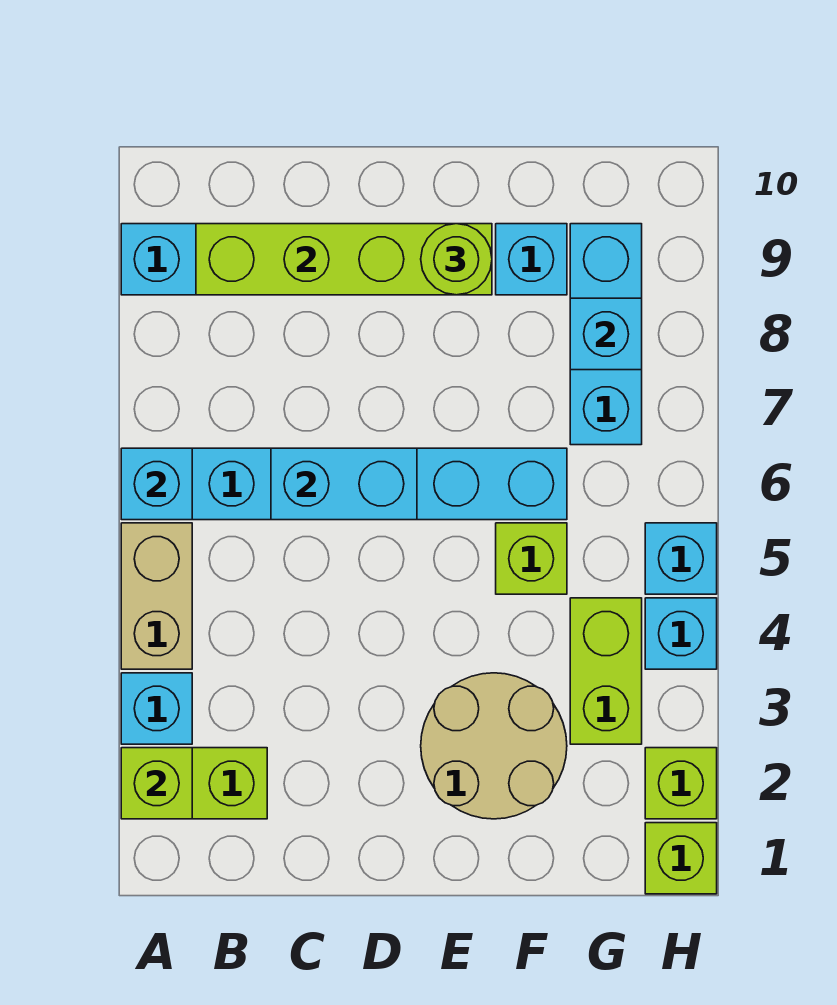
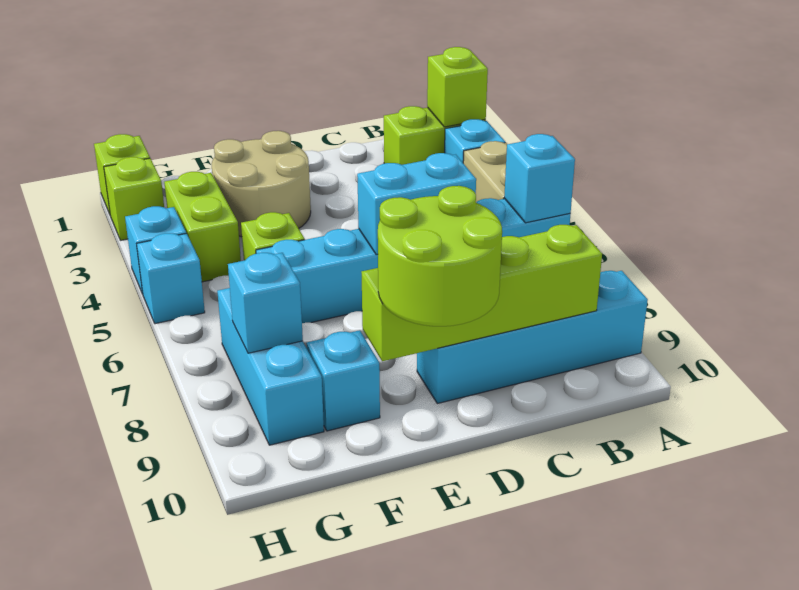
lime round brick E9 level 3 -> lime round brick D9:E10 level 3

